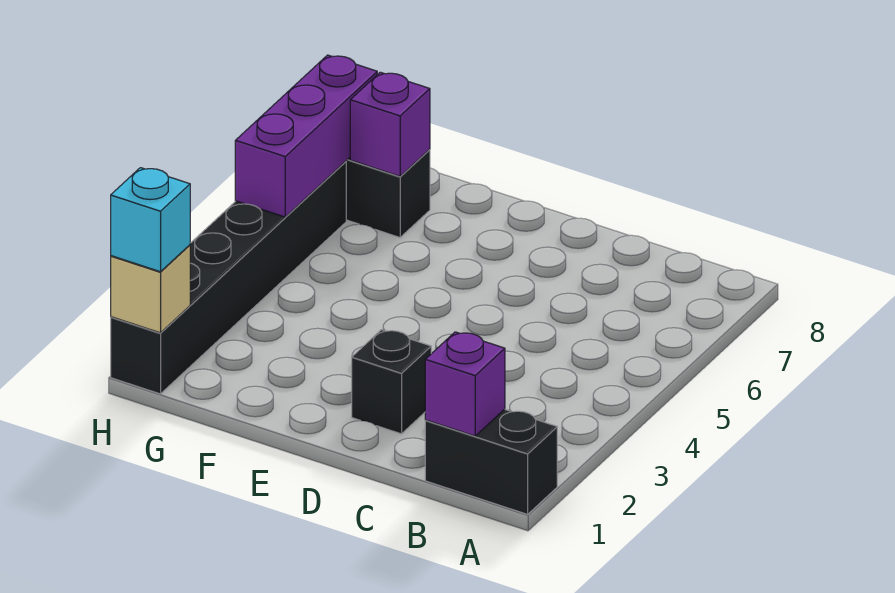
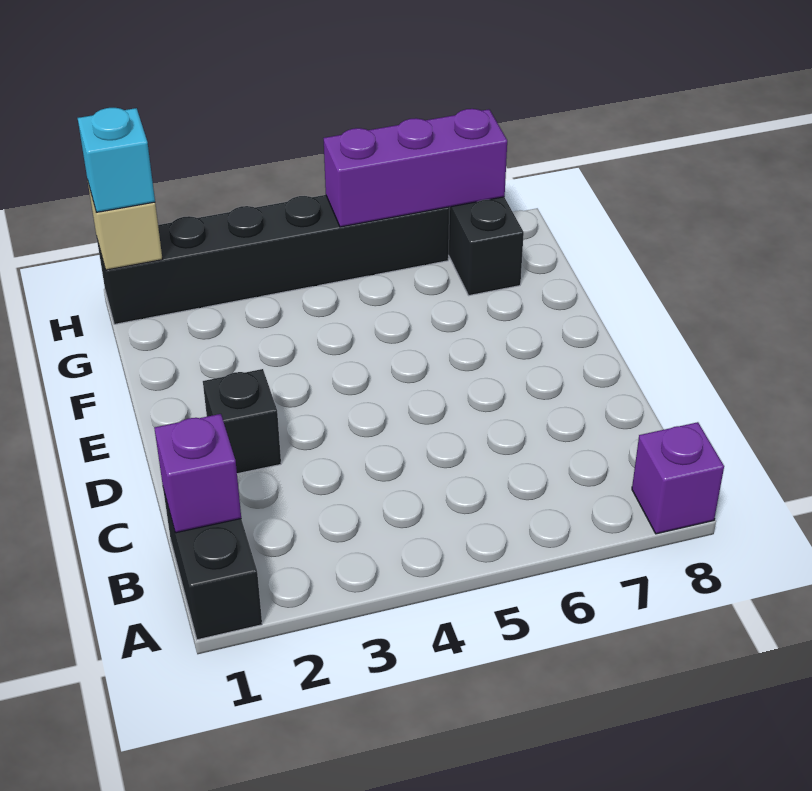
purple brick G7 level 2 -> purple brick A8 level 1

